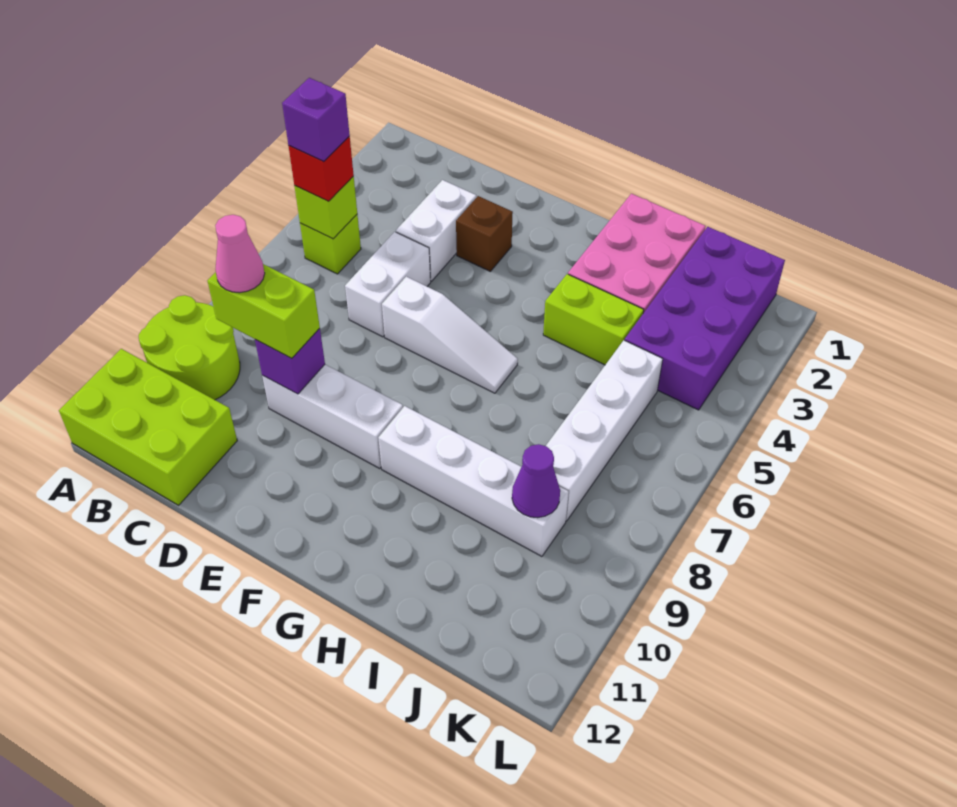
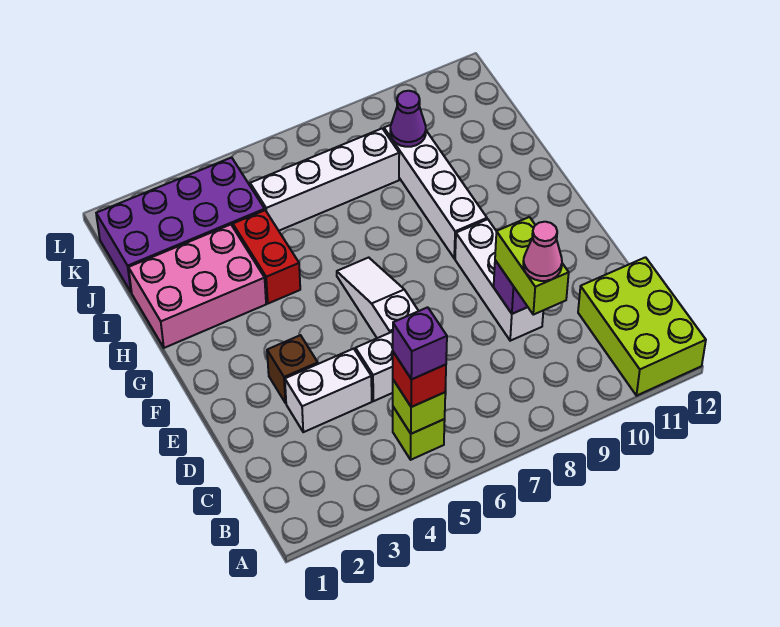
lime round brick A9:B10 level 1 -> none
lime brick H4:I4 level 1 -> red brick H4:I4 level 1

